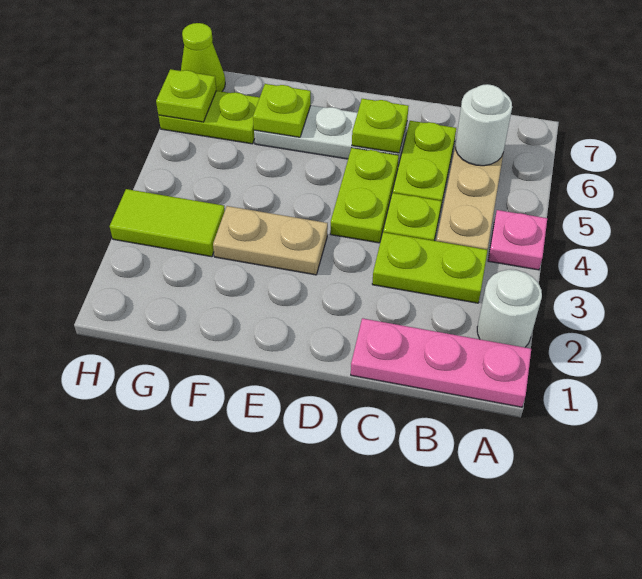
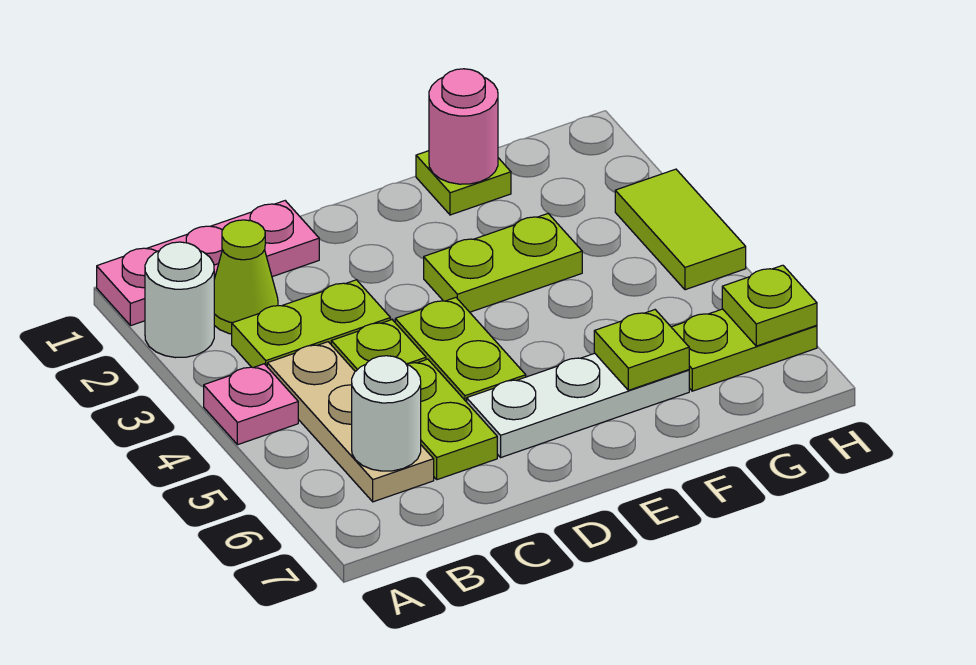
lime plate D6 level 2 -> lime plate F1 level 1
tan plate E3:F3 level 1 -> lime plate E3:F3 level 1
none -> pink round brick F1 level 2
lime tile G3:H3 level 1 -> lime tile H3:H4 level 1
lime cone H7 level 1 -> lime cone B2 level 1

